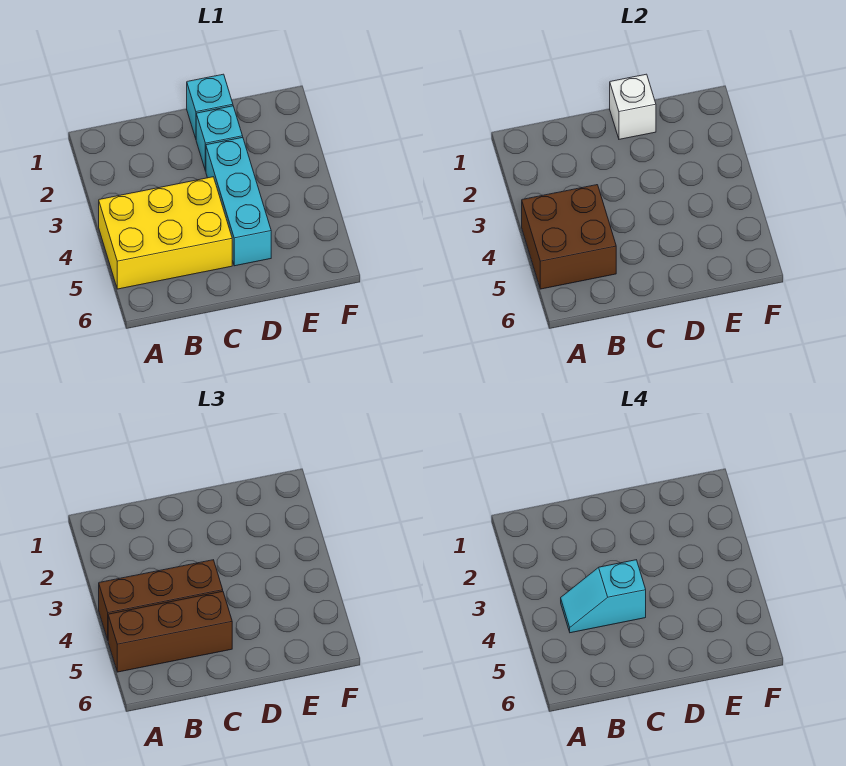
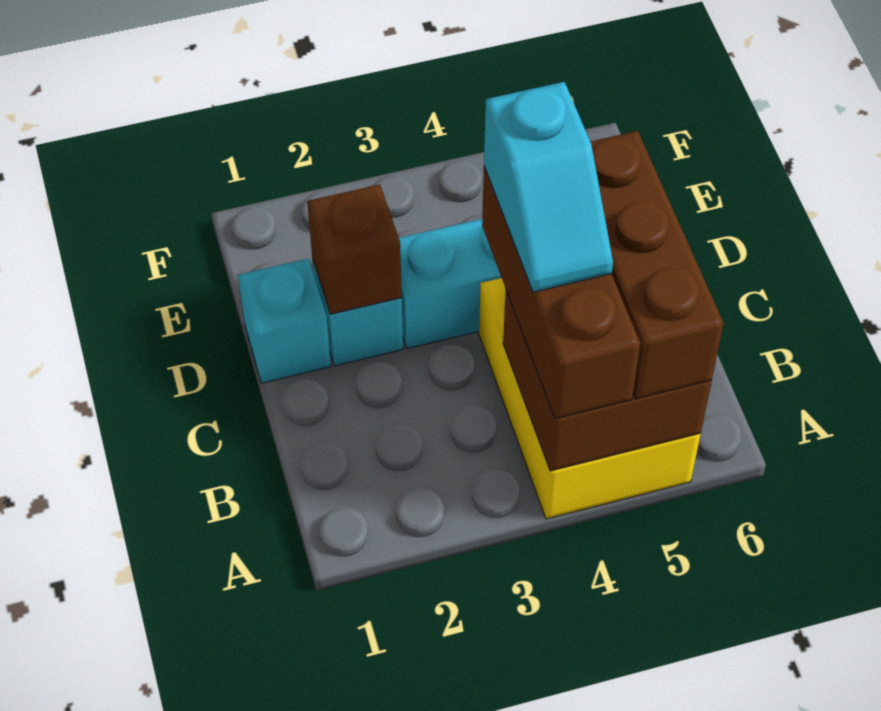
white brick D1 level 2 -> none
none -> brown brick D2 level 2

